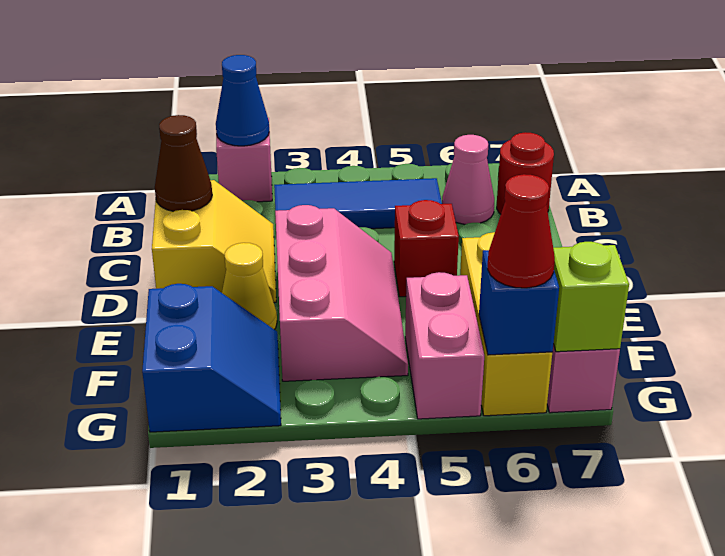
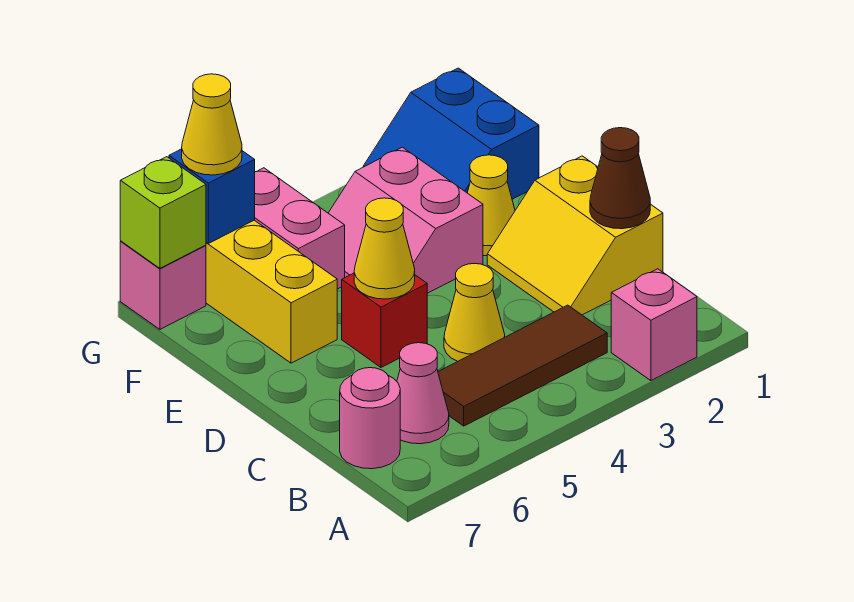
blue cone A2 level 2 -> none
blue tile B3:B5 level 1 -> brown tile B3:B5 level 1
red round brick B7 level 1 -> pink round brick B7 level 1
none -> yellow cone C4 level 1
pink slope D3:F4 level 1 top 3 -> pink slope E3:F4 level 1 top 3
none -> yellow cone D5 level 2
red cone G6 level 3 -> yellow cone G6 level 3

